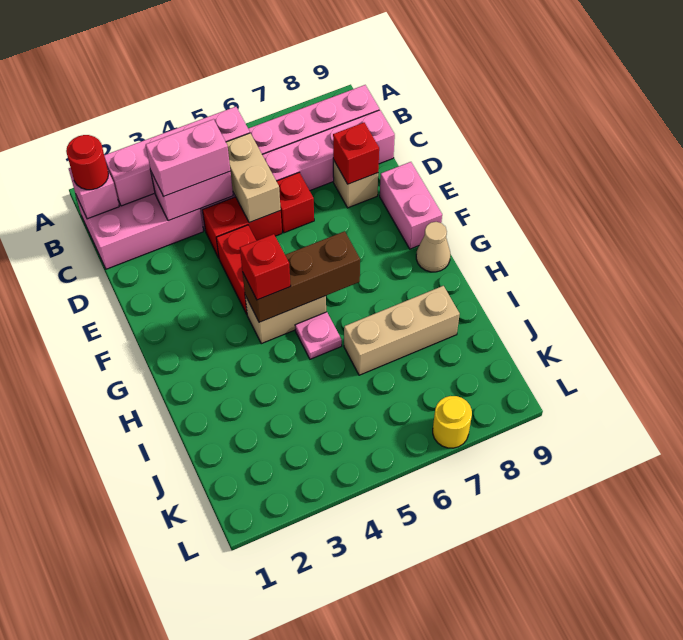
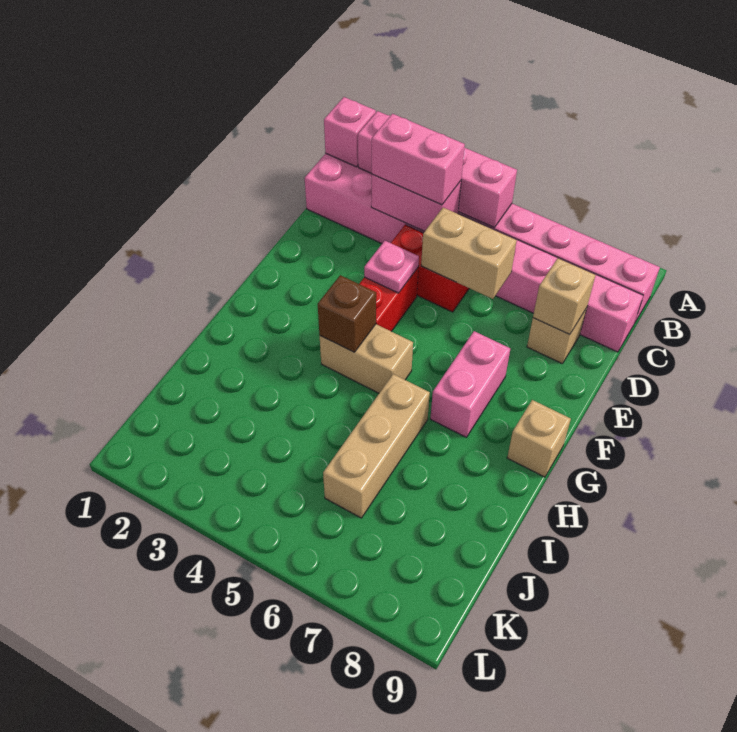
red round brick B1 level 3 -> none
tan brick C5:D5 level 2 -> tan brick D5:D6 level 2
red brick D6 level 1 -> none
red brick D8 level 2 -> tan brick D8 level 2
pink brick E9:F9 level 1 -> pink brick F7:G7 level 1
brown brick G4:G6 level 2 -> brown brick G4 level 2
red brick G4 level 3 -> none
tan cone G9 level 1 -> tan brick G9 level 1
pink plate H5 level 1 -> pink plate E4 level 2
tan brick I6:I8 level 1 -> tan brick H6:J6 level 1
yellow round brick L7 level 1 -> none

